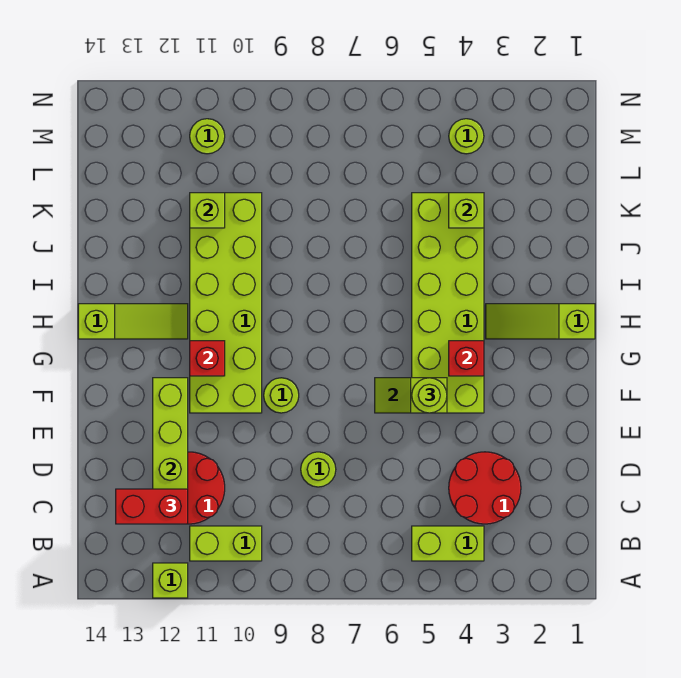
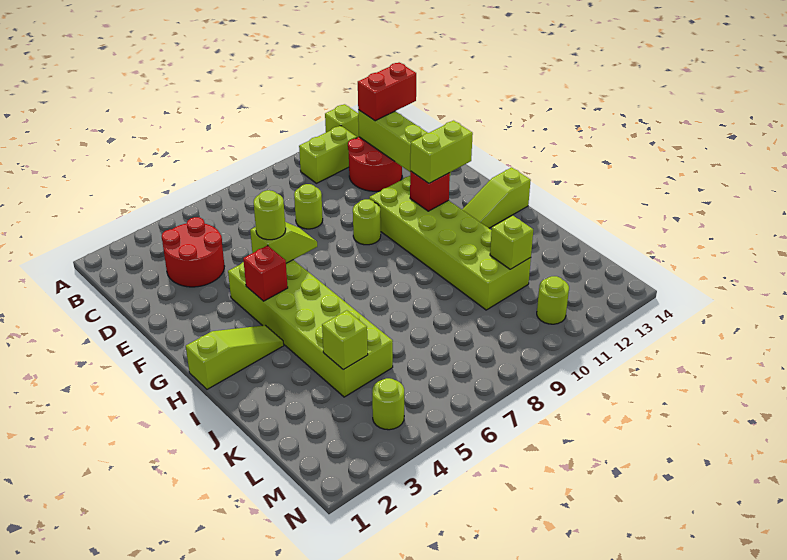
lime brick B4:B5 level 1 -> lime brick G11:G12 level 3

